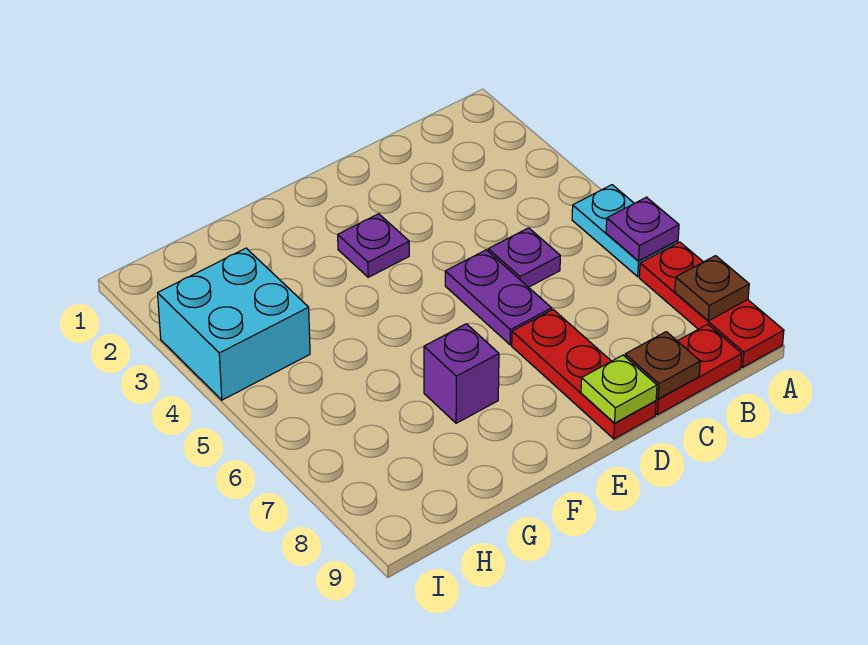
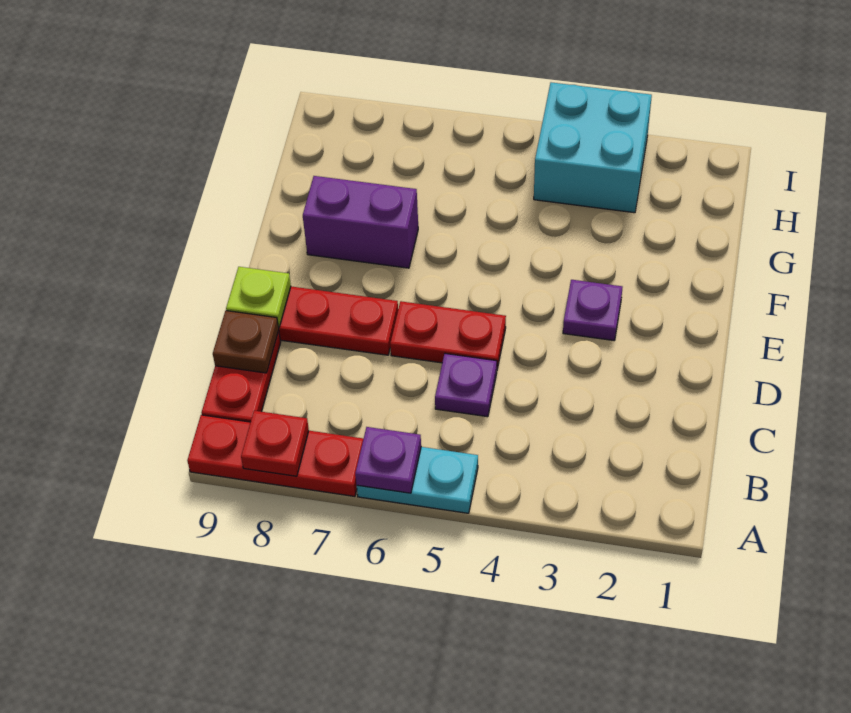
brown plate A8 level 2 -> red plate A8 level 2
purple plate D5:D6 level 1 -> red plate D5:D6 level 1
purple brick F7 level 1 -> purple brick F7:F8 level 1

